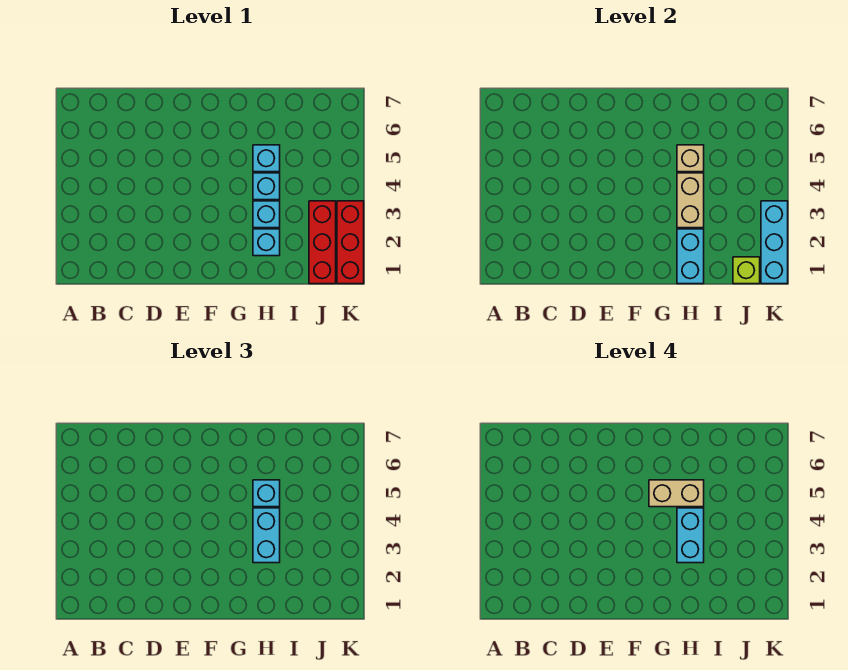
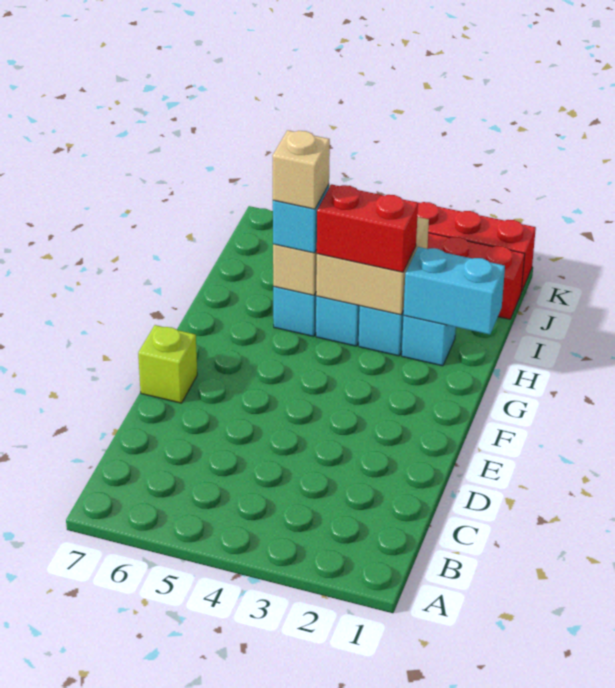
tan brick G5:H5 level 4 -> tan brick H5 level 4
tan brick H3:H4 level 2 -> tan brick H3:I4 level 2
cyan brick H3:H4 level 3 -> red brick H3:H4 level 3
cyan brick H3:H4 level 4 -> none
lime brick J1 level 2 -> lime brick E7 level 1
cyan brick K1:K3 level 2 -> none

